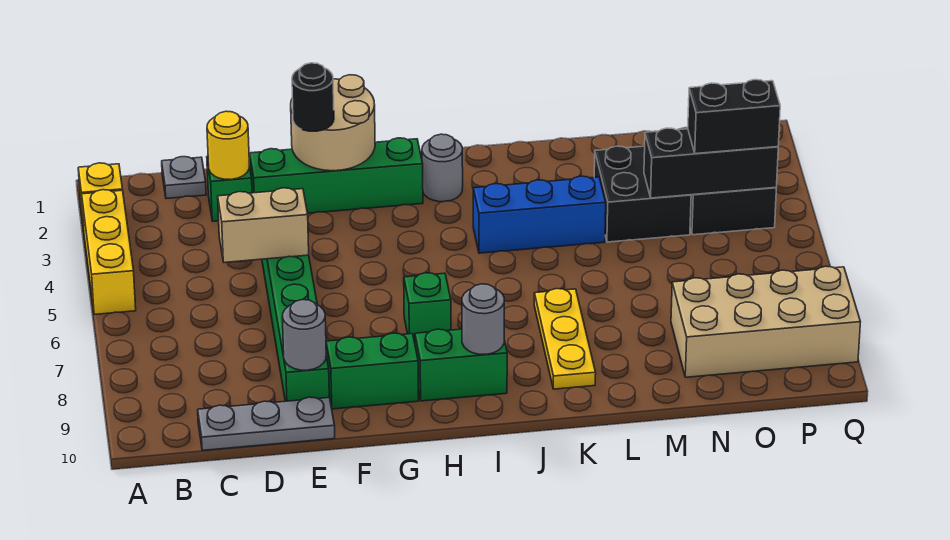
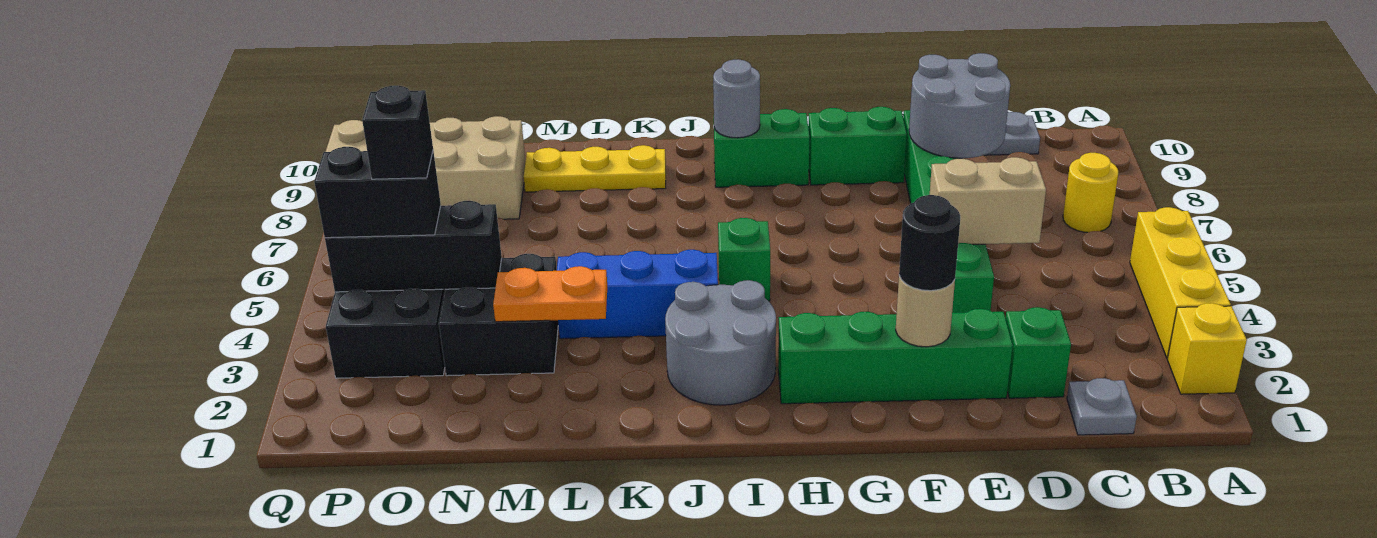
yellow round brick D2 level 2 -> yellow round brick B7 level 1
grey round brick E9 level 2 -> grey round brick D8:E9 level 2
tan round brick F1:G2 level 2 -> tan round brick F2 level 2
green brick H7 level 1 -> green brick I5 level 1
grey round brick I2 level 1 -> grey round brick I2:J3 level 1
yellow plate K7:K9 level 1 -> yellow plate K9:M9 level 1
none -> orange plate L3:M3 level 2
none -> black brick O4 level 4

